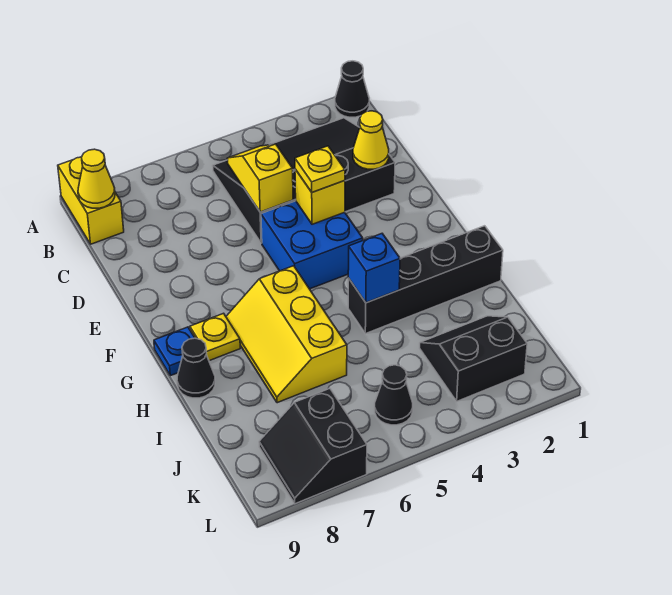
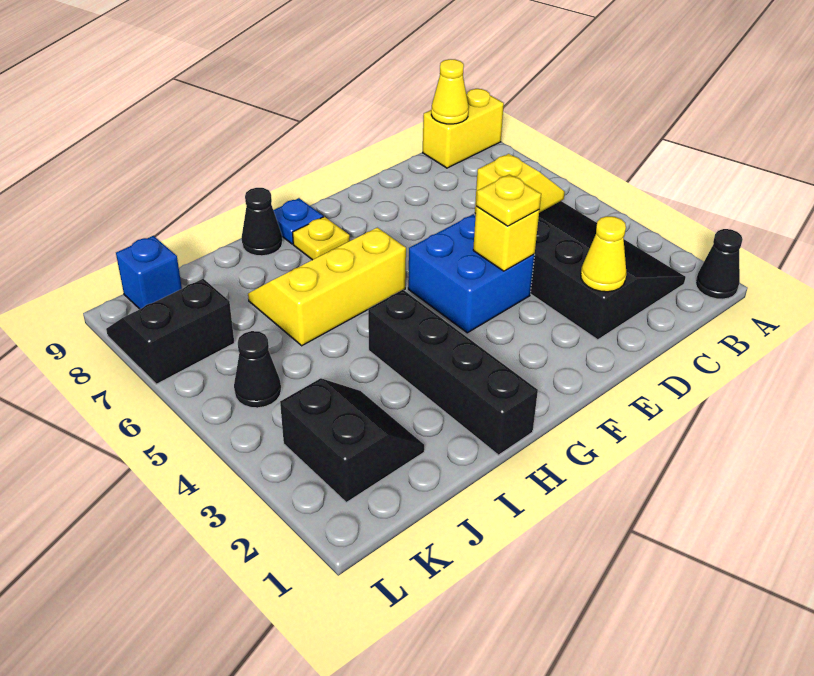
blue brick H4 level 2 -> blue brick K9 level 1

